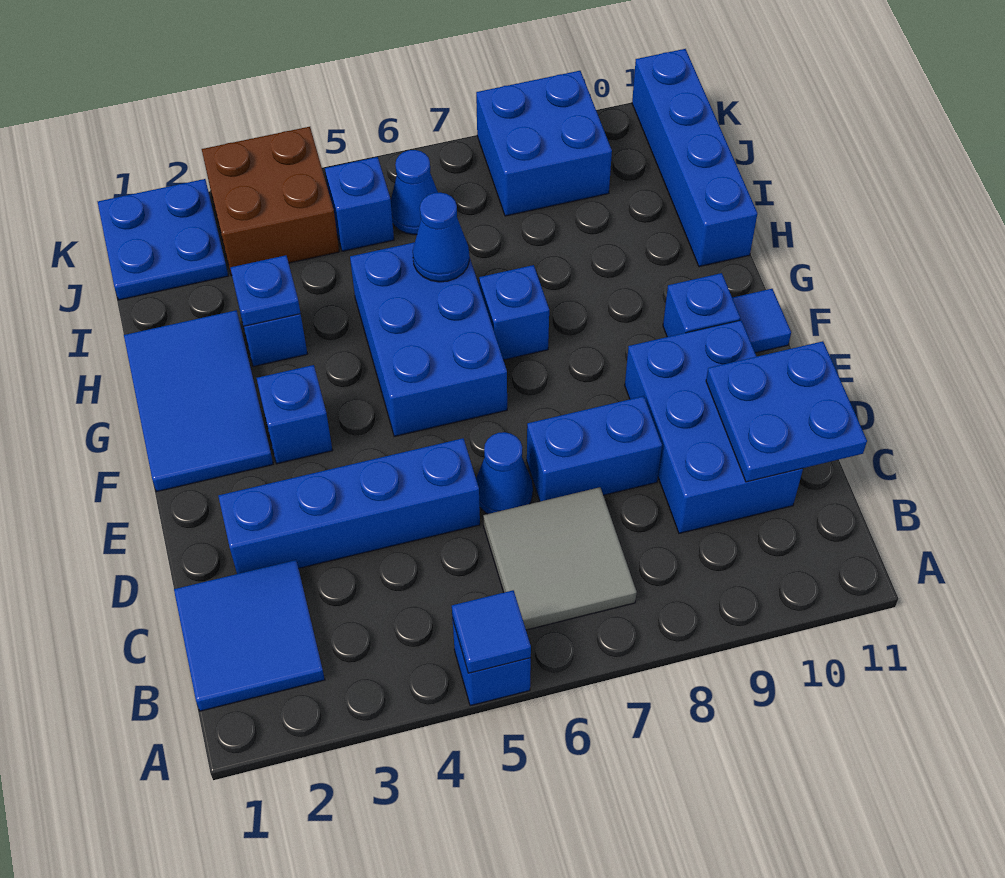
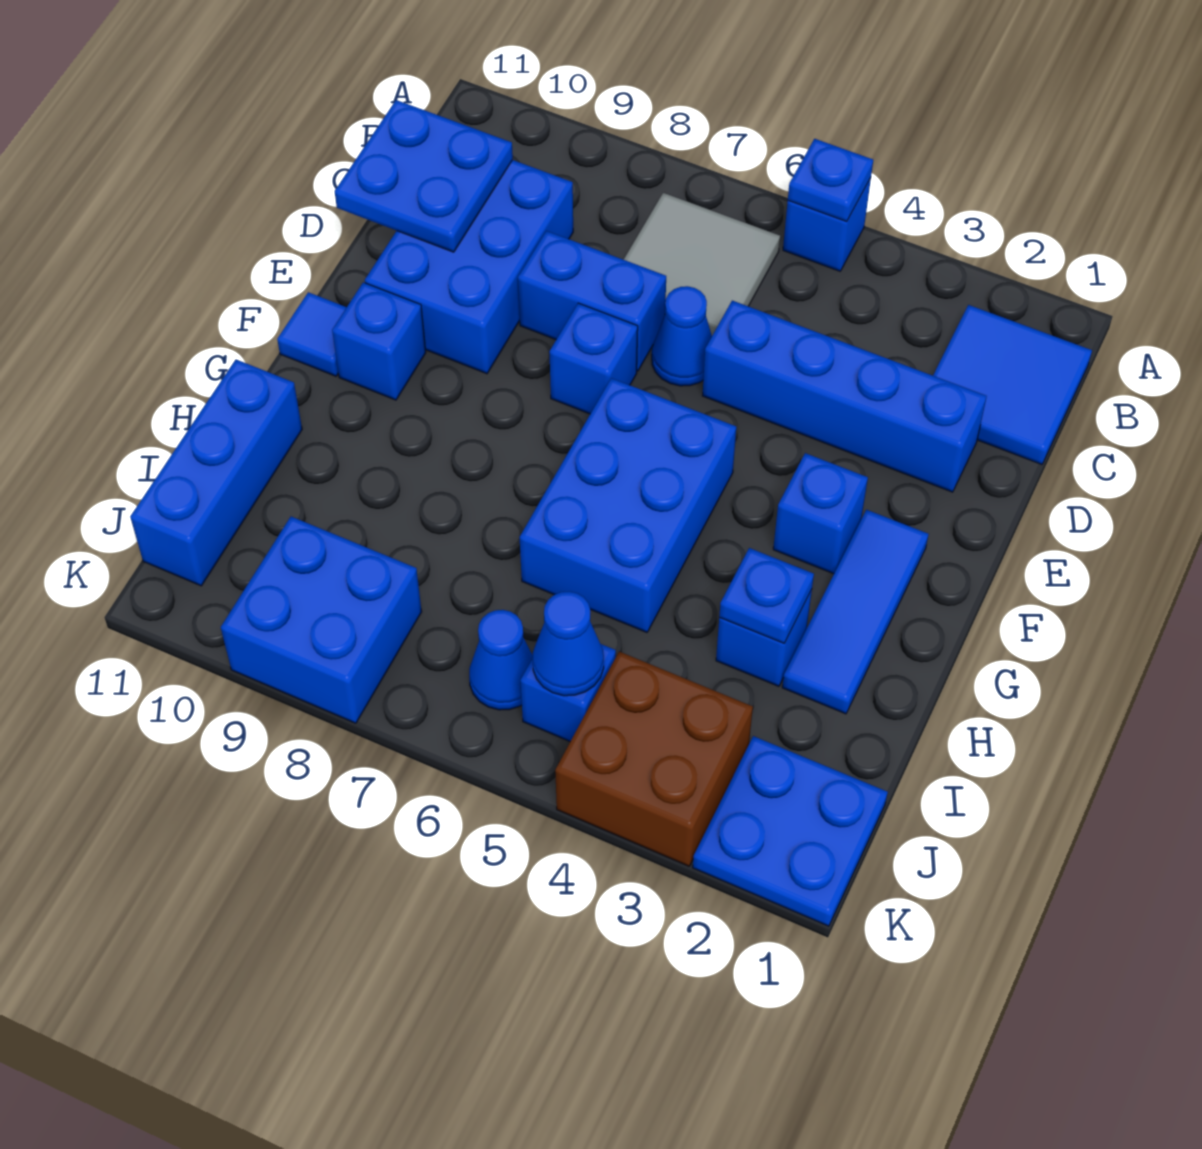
blue tile A5 level 2 -> blue plate A5 level 2
blue tile F1:H2 level 1 -> blue tile F2:H2 level 1
blue brick G7 level 1 -> blue brick E7 level 1
blue cone H6 level 2 -> blue cone J5 level 2
blue brick H11:K11 level 1 -> blue brick H11:J11 level 1

